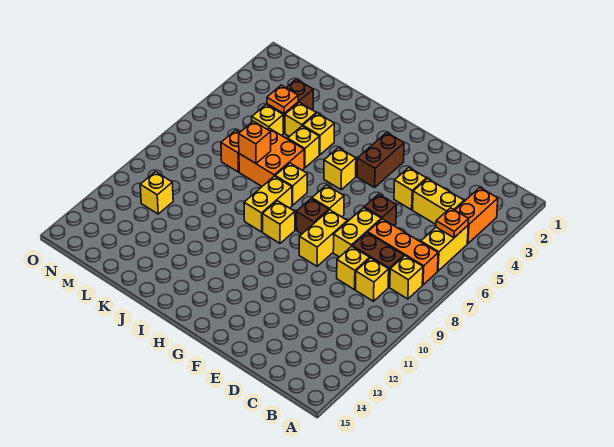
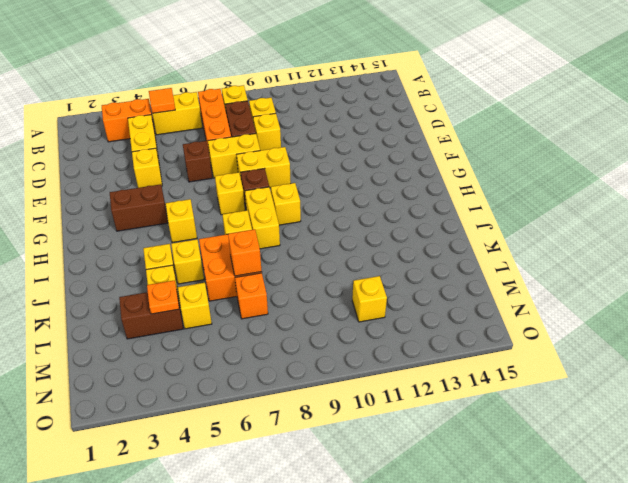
orange plate B5 level 2 -> orange tile B5 level 2
yellow brick I8:I9 level 1 -> yellow brick H8:I8 level 1

